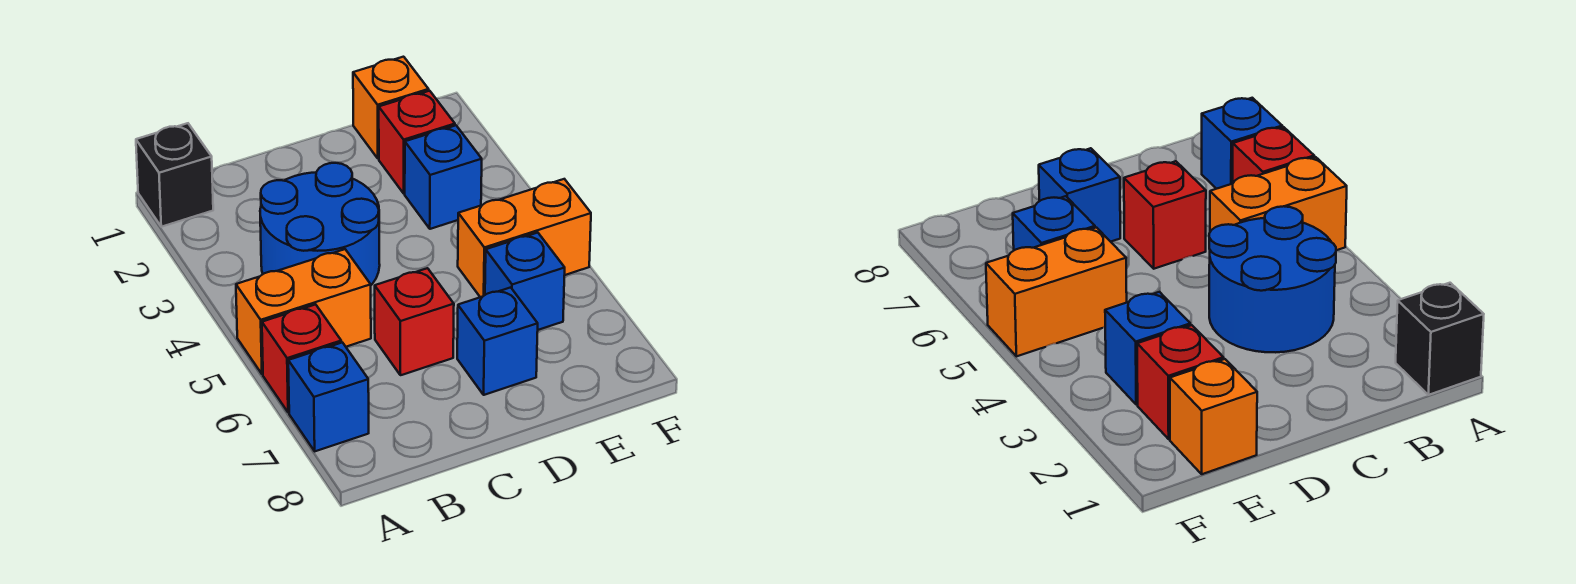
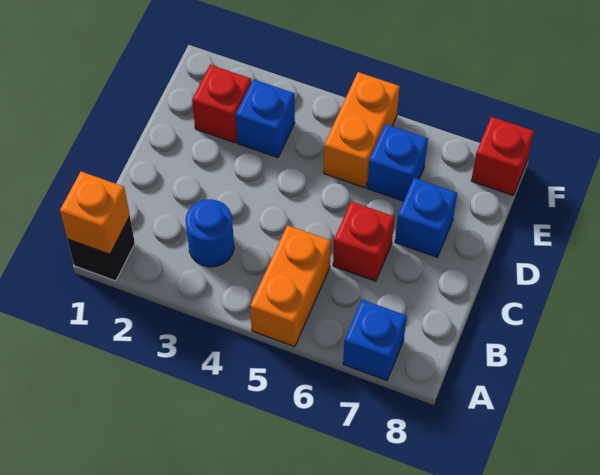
red brick A6 level 1 -> red brick F8 level 1
blue round brick B3:C4 level 1 -> blue round brick B3 level 1
orange brick E1 level 1 -> orange brick A1 level 2

